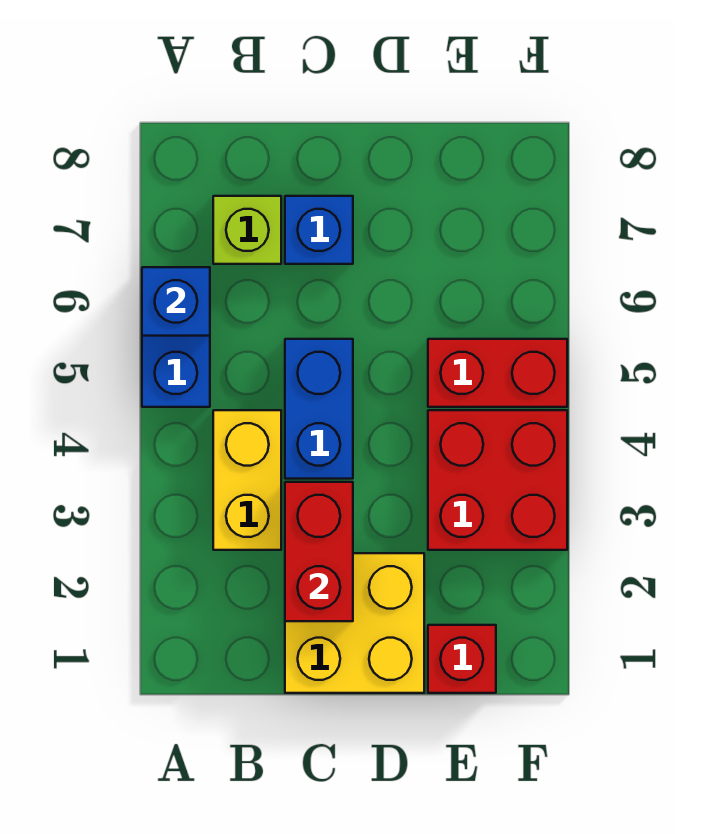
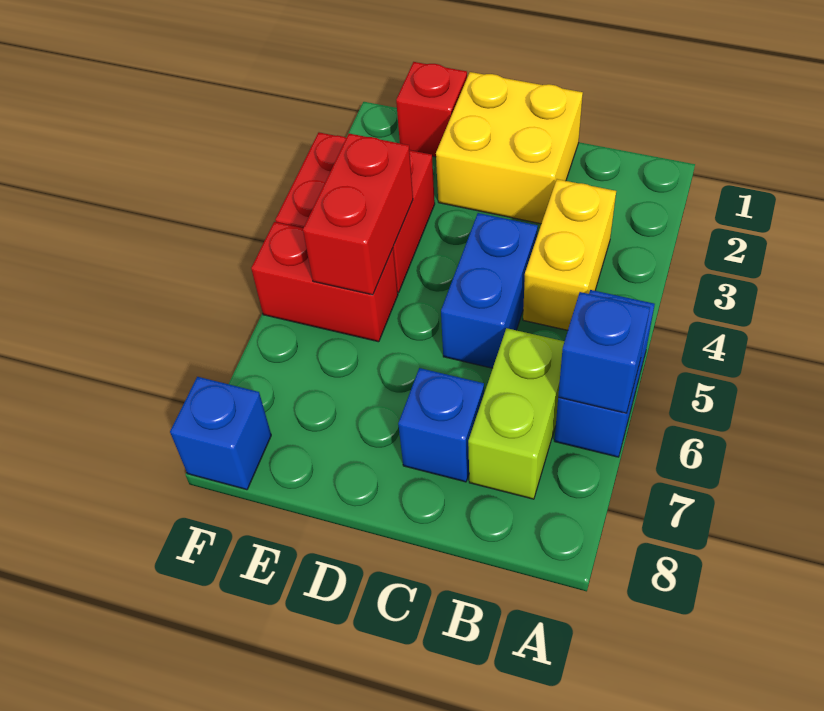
lime brick B7 level 1 -> lime brick B6:B7 level 1
red brick C2:C3 level 2 -> red brick E4:E5 level 2
none -> blue brick F8 level 1

